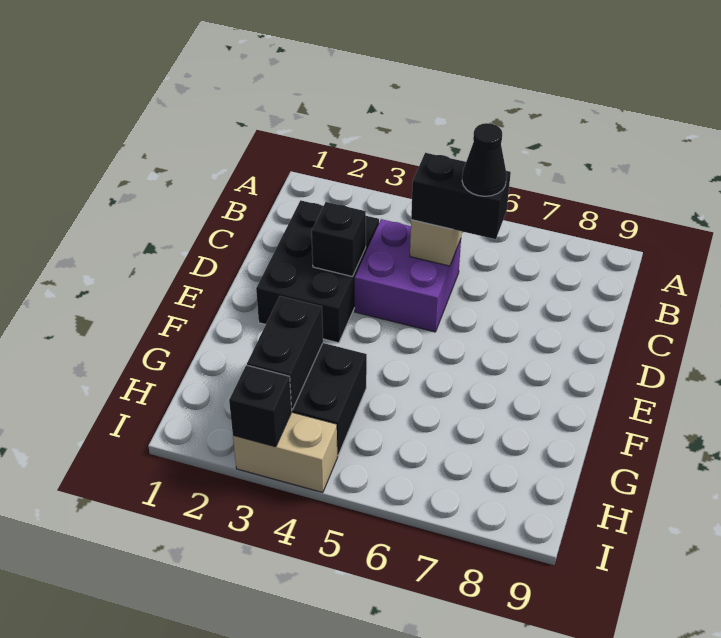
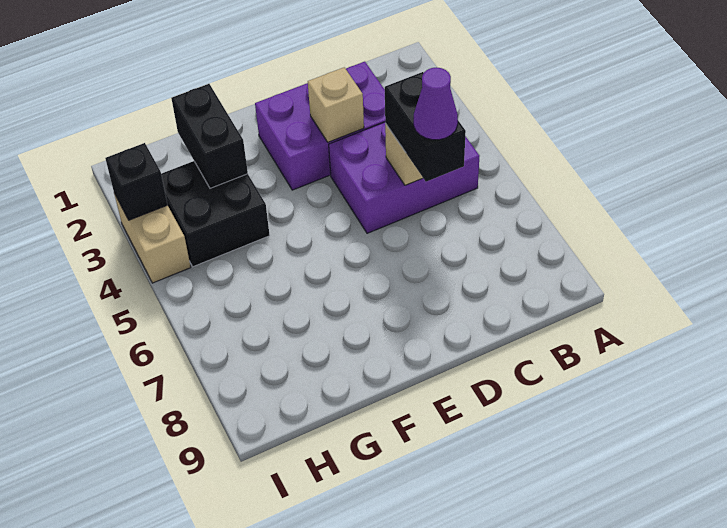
black brick C2:E3 level 1 -> purple brick C2:E3 level 1
purple brick C4:D5 level 1 -> purple brick B4:D5 level 1
black cone C6 level 4 -> purple cone C6 level 4
black brick D3 level 2 -> tan brick D3 level 2
black brick G3:H3 level 2 -> black brick G2:G3 level 2

